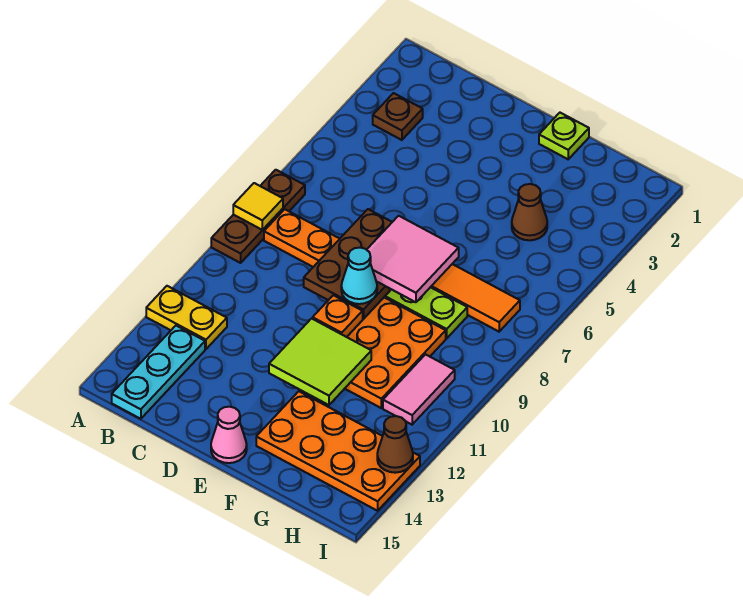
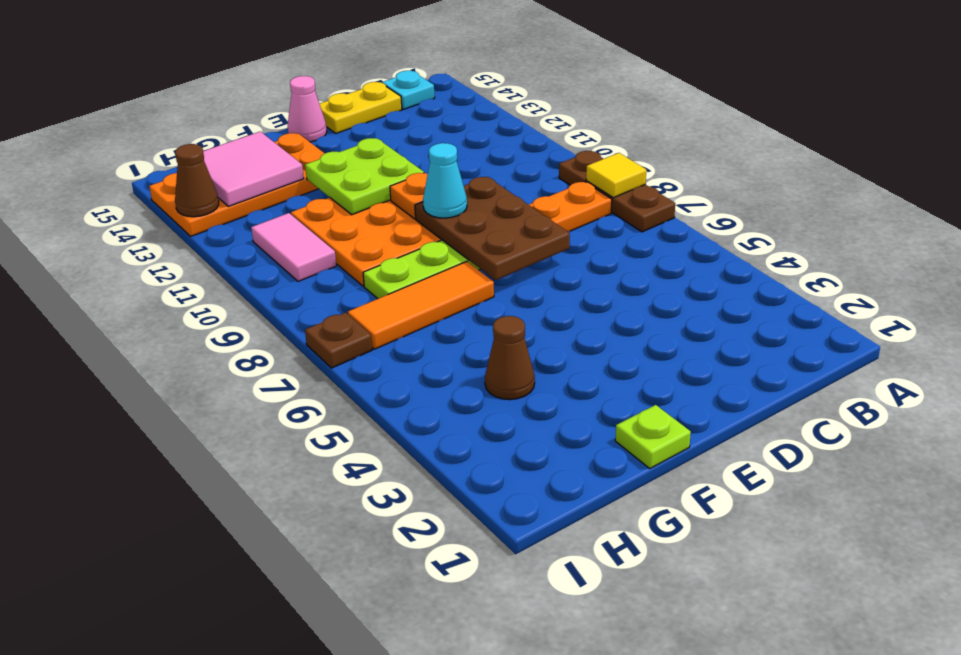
yellow plate A12:B12 level 1 -> yellow plate C15:D15 level 1
brown plate B3 level 1 -> brown plate I7 level 1
cyan plate B13:B15 level 1 -> cyan plate B15 level 1
pink tile E7:F8 level 3 -> pink tile G13:H14 level 2
lime tile E11:F12 level 2 -> lime plate E11:F12 level 2

